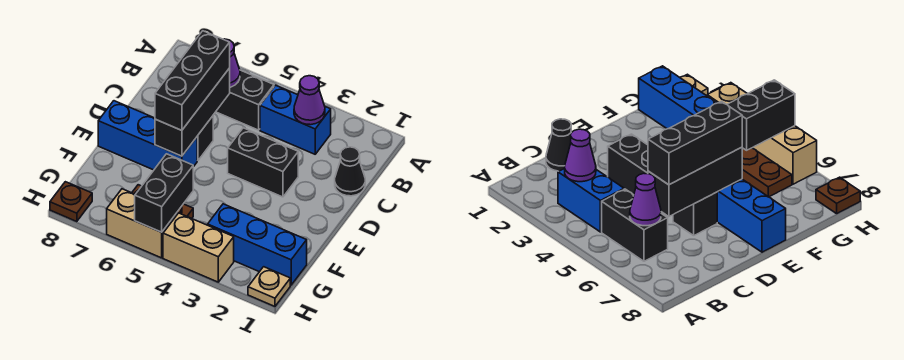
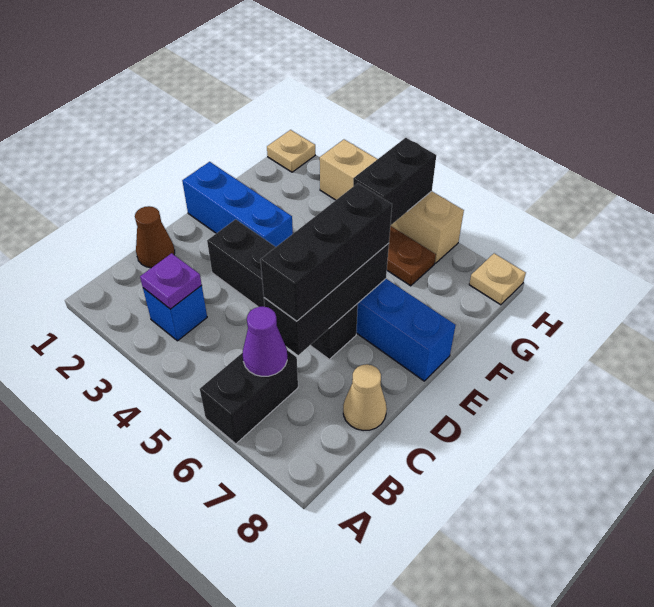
blue brick B3:B4 level 1 -> blue brick B3 level 1
purple cone B3 level 2 -> purple plate B3 level 2
black brick B5:B6 level 1 -> black brick A6:B6 level 1
black cone C1 level 1 -> brown cone C1 level 1
none -> tan cone C8 level 1
blue brick G1:G3 level 1 -> blue brick E1:E3 level 1
brown plate H8 level 1 -> tan plate H8 level 1

